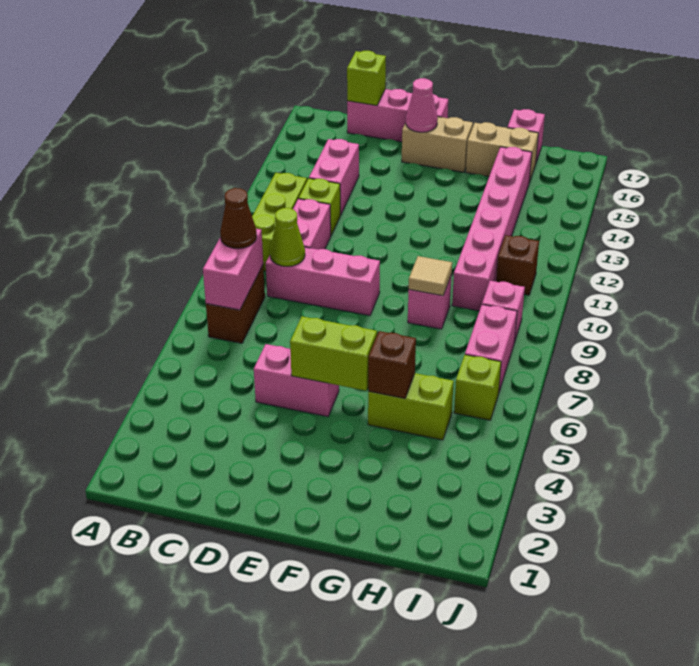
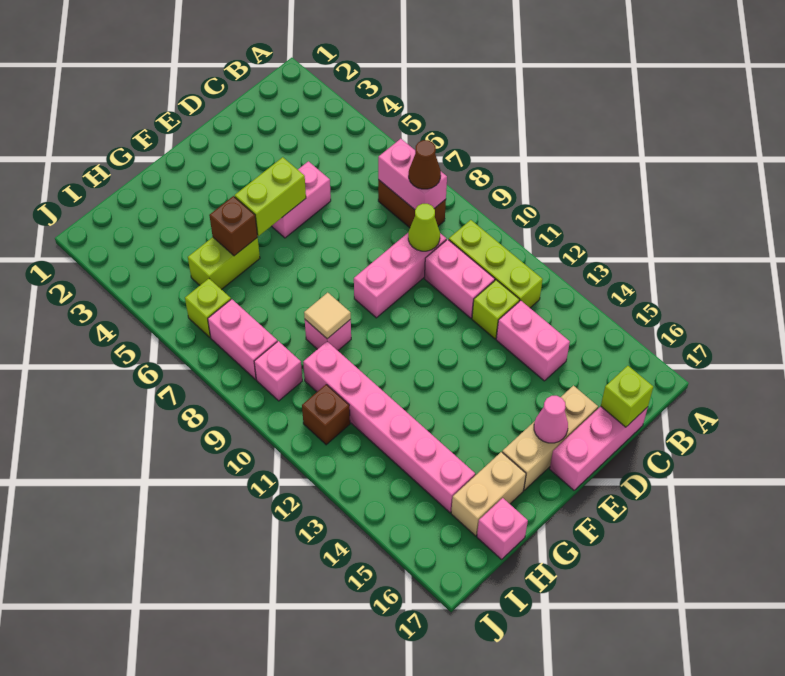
tan brick E16:F16 level 1 -> tan brick D16:F16 level 1

